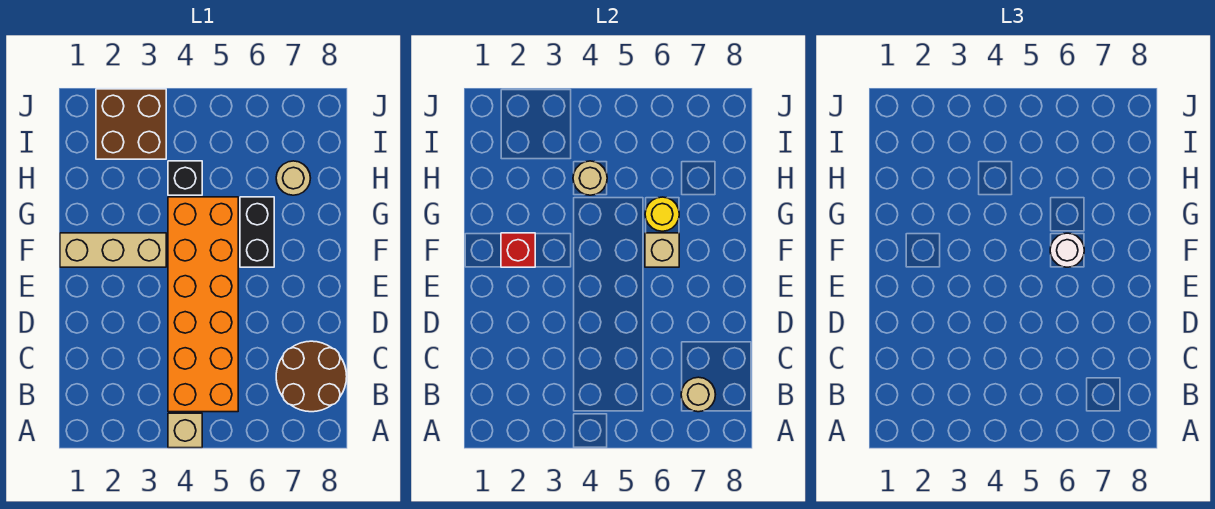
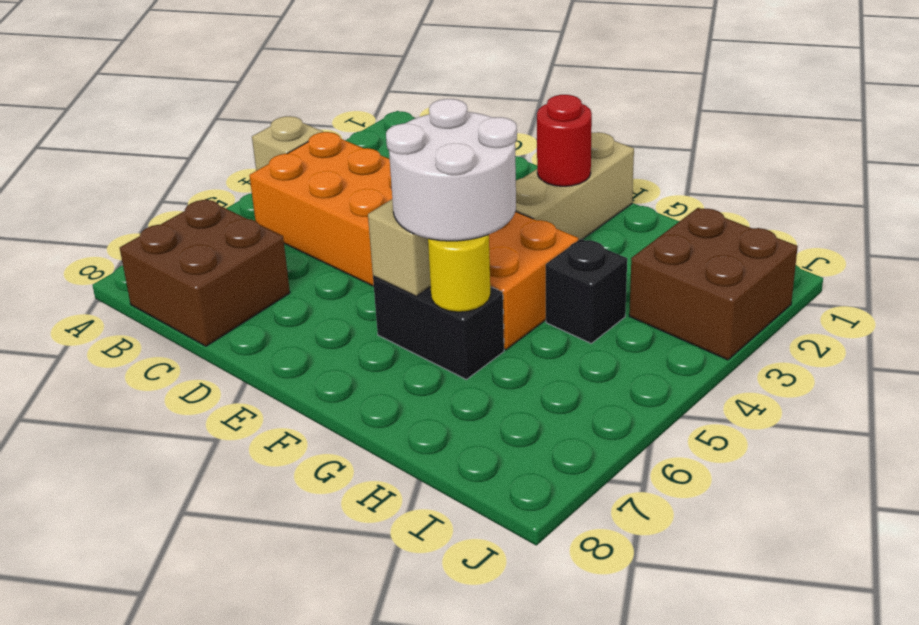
brown round brick B7:C8 level 1 -> brown brick B7:C8 level 1
tan round brick B7 level 2 -> none
red brick F2 level 2 -> red round brick F2 level 2
white round brick F6 level 3 -> white round brick F5:G6 level 3
tan round brick H4 level 2 -> none
tan round brick H7 level 1 -> none

